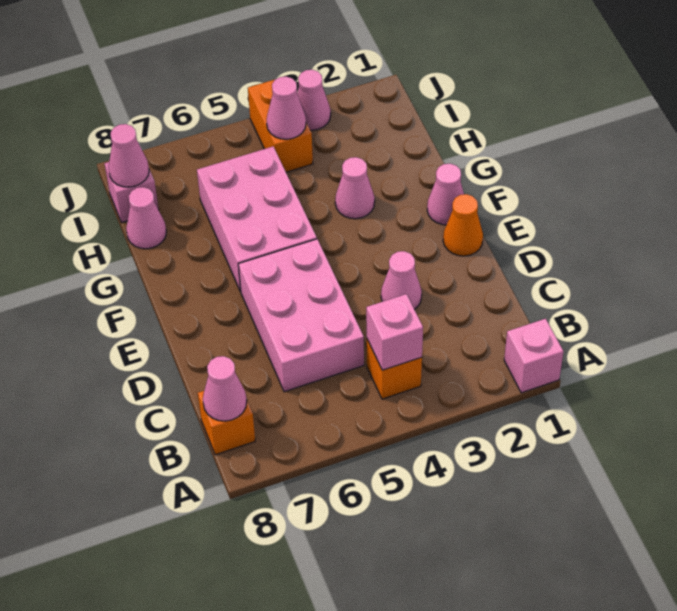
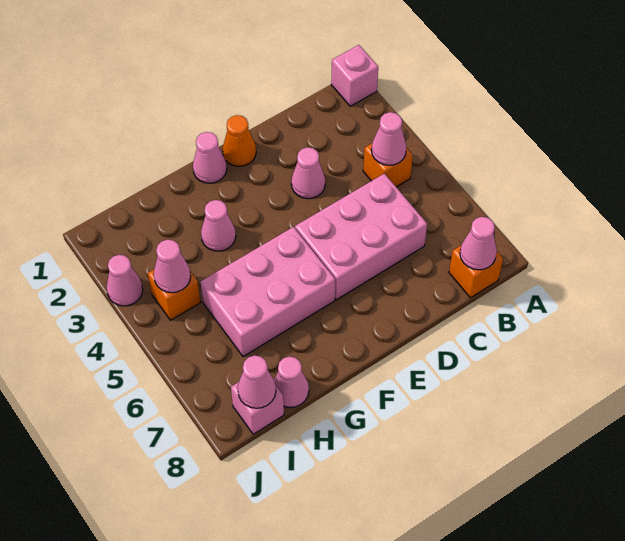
pink brick B4 level 2 -> pink cone B4 level 2
orange brick I4:J4 level 1 -> orange brick I4 level 1

